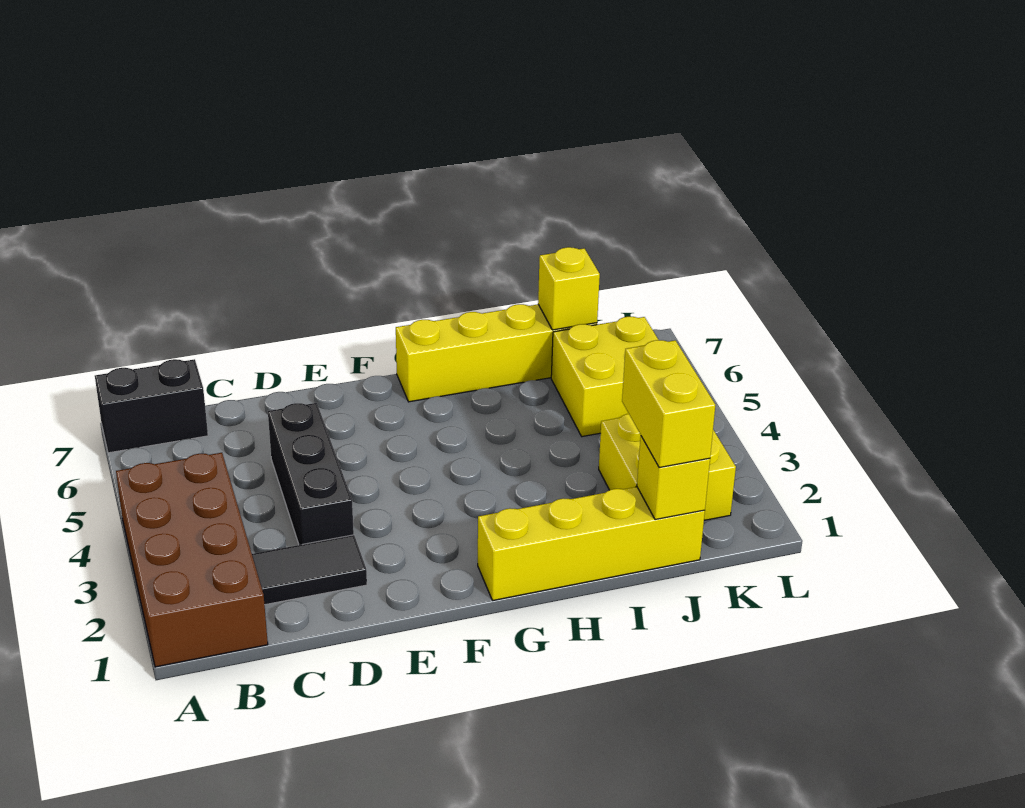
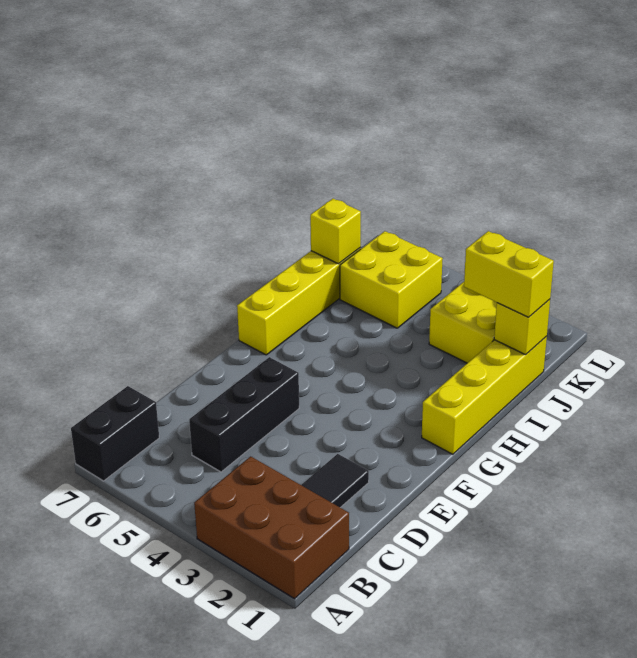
brown brick A1:B4 level 1 -> brown brick A1:B3 level 1
black brick D3:D5 level 1 -> black brick C5:E5 level 1

